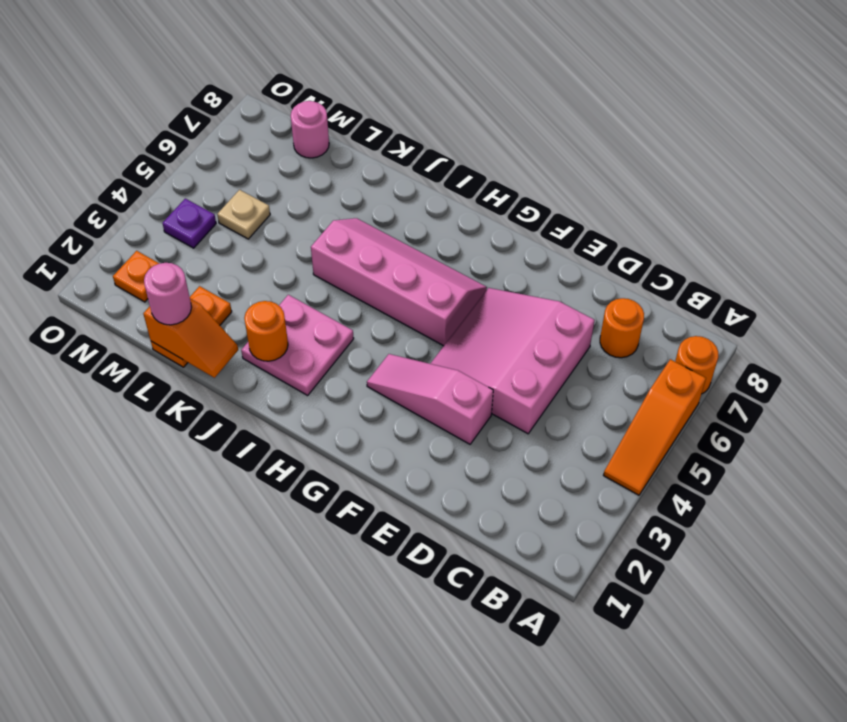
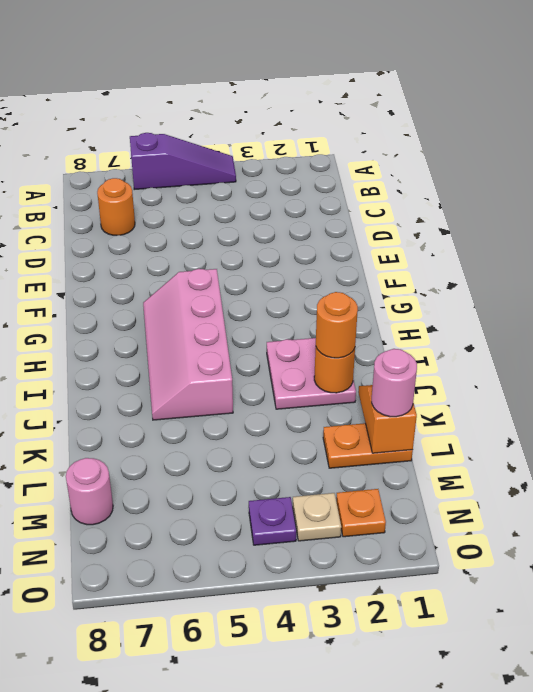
orange slope A4:A6 level 1 top 6 -> purple slope A4:A6 level 1 top 6
orange round brick A7 level 1 -> orange round brick J2 level 3
pink slope D4:F6 level 1 top D -> none
pink slope E3:G3 level 1 top E -> none
tan plate M5 level 1 -> tan plate N3 level 1

